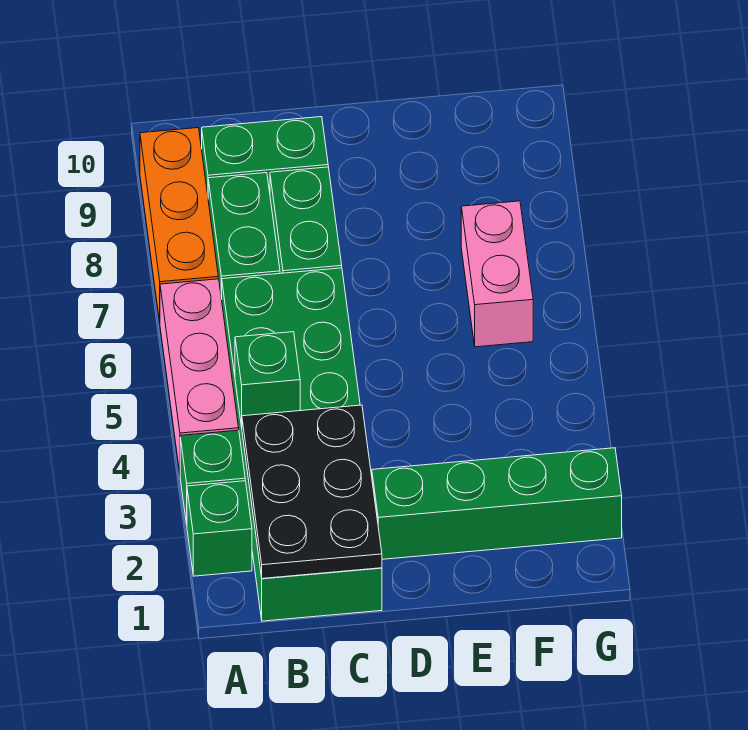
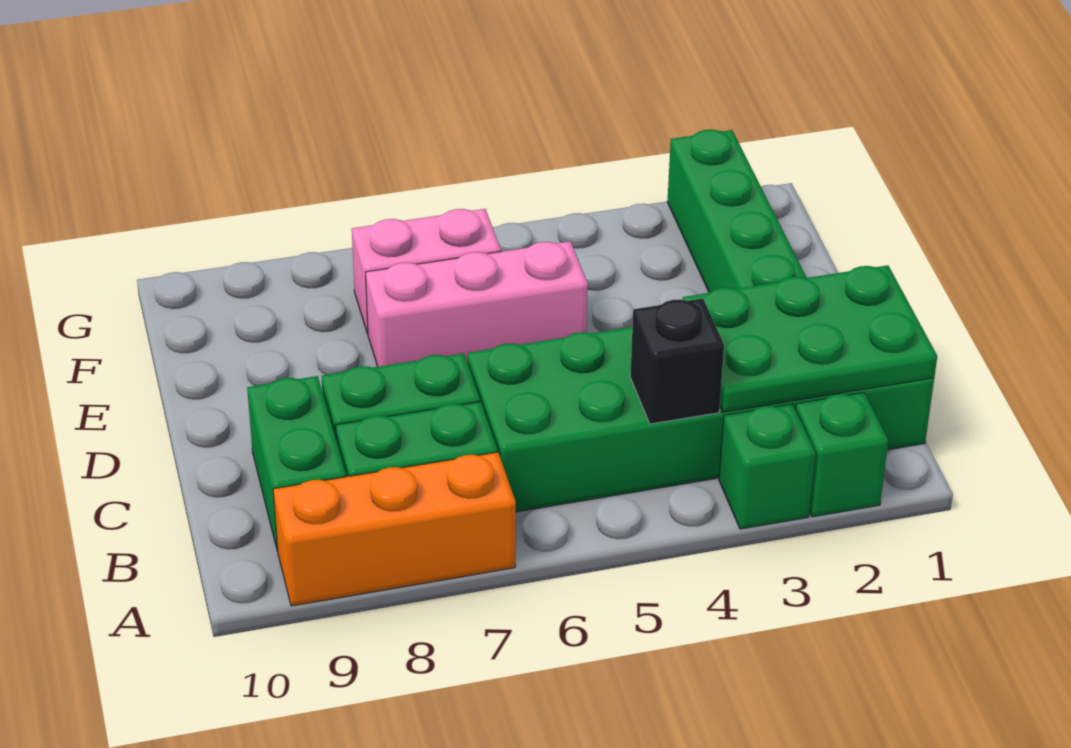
pink brick A4:A6 level 1 -> pink brick E5:E7 level 1
black plate B1:C3 level 2 -> green plate B1:C3 level 2
green brick B4 level 2 -> black brick B4 level 2

